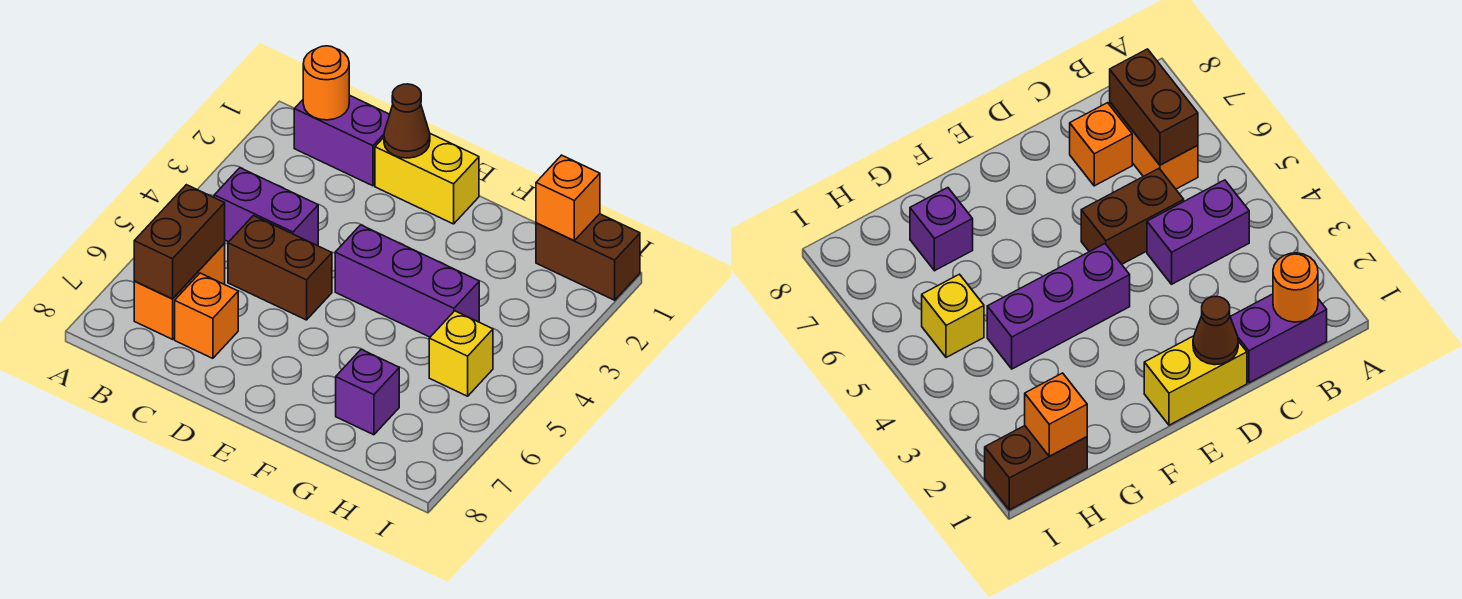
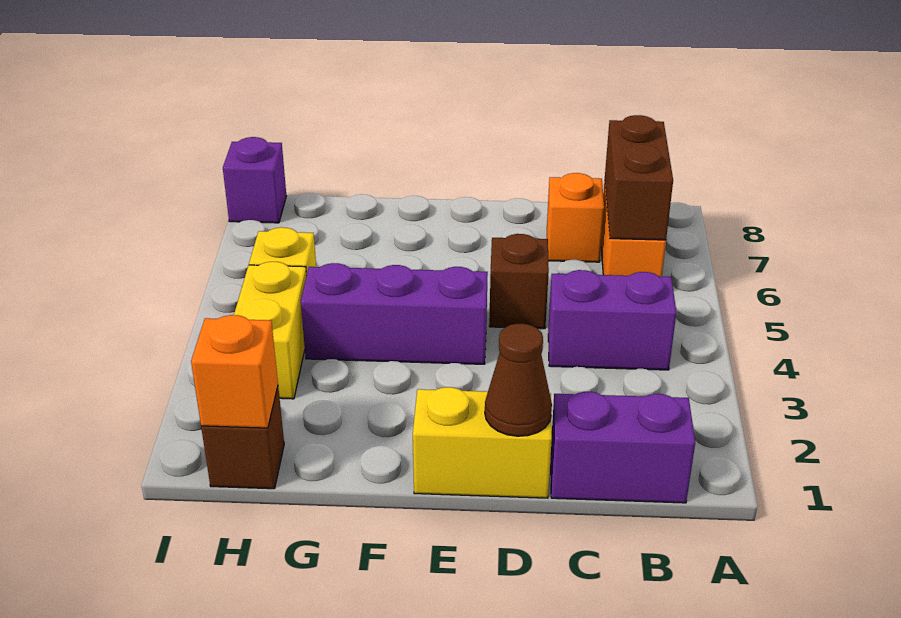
orange round brick B1 level 2 -> none
brown brick C5:D5 level 1 -> brown brick D5 level 1
purple brick G7 level 1 -> purple brick I8 level 1
brown brick H1:I1 level 1 -> brown brick H1 level 1
none -> yellow brick H3:H4 level 1

